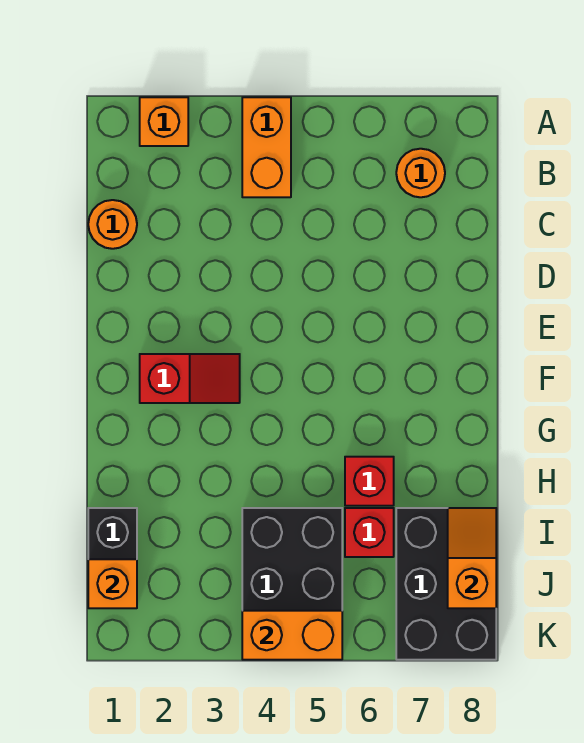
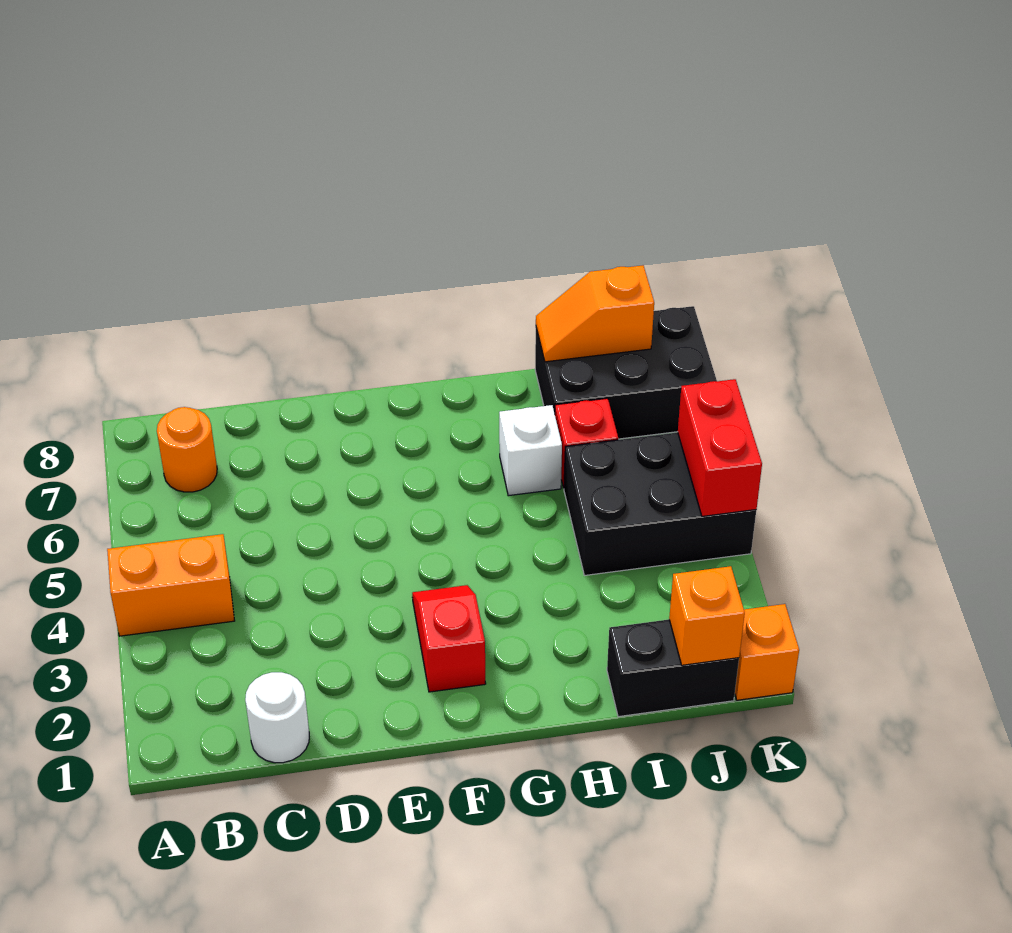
orange brick A2 level 1 -> orange brick K1 level 1
orange round brick C1 level 1 -> white round brick C1 level 1
red brick H6 level 1 -> white brick H6 level 1
orange brick K4:K5 level 2 -> red brick K4:K5 level 2

